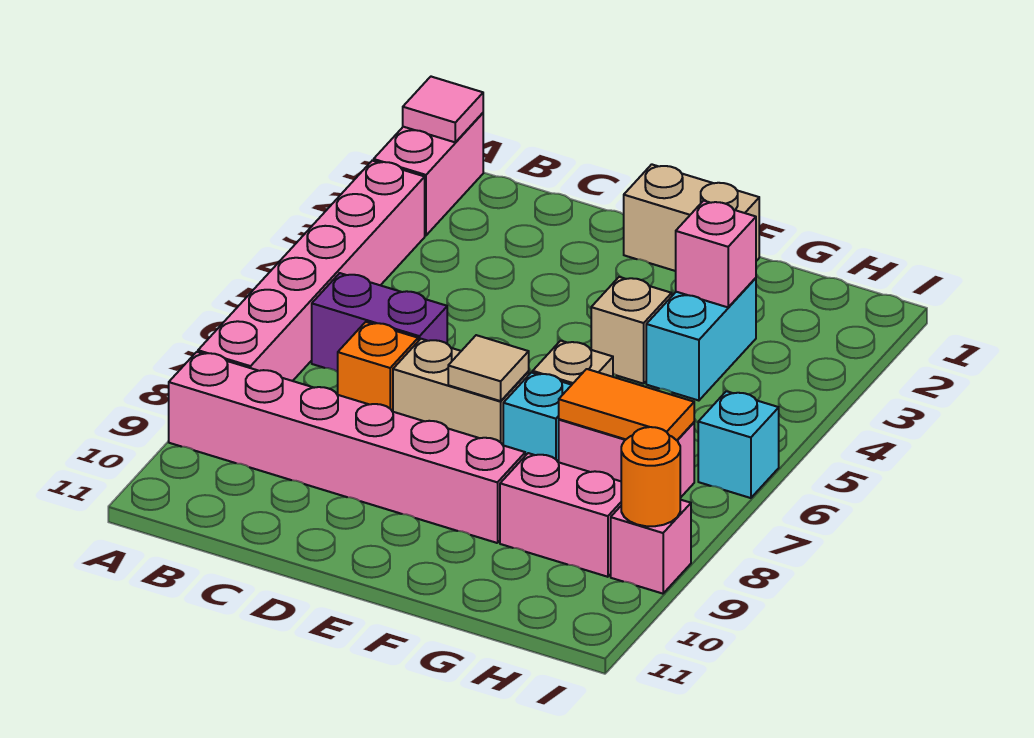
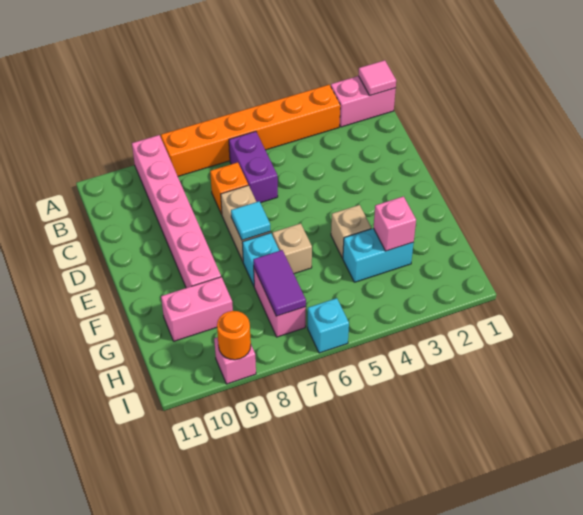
pink brick A3:A8 level 1 -> orange brick A3:A8 level 1
tan brick E1:F1 level 1 -> none
tan tile E7 level 2 -> cyan tile E7 level 2
orange tile G7:H7 level 2 -> purple tile G7:H7 level 2
pink brick G9:H9 level 1 -> pink brick G9:G10 level 1

